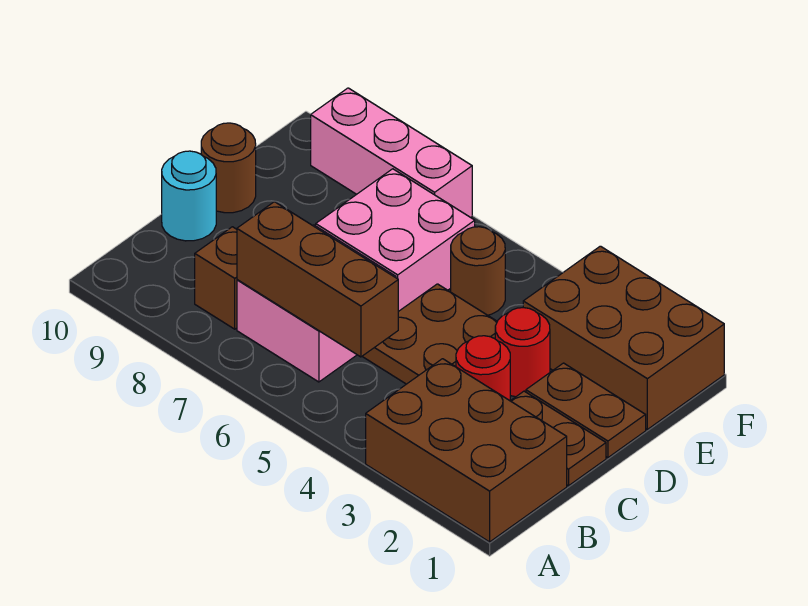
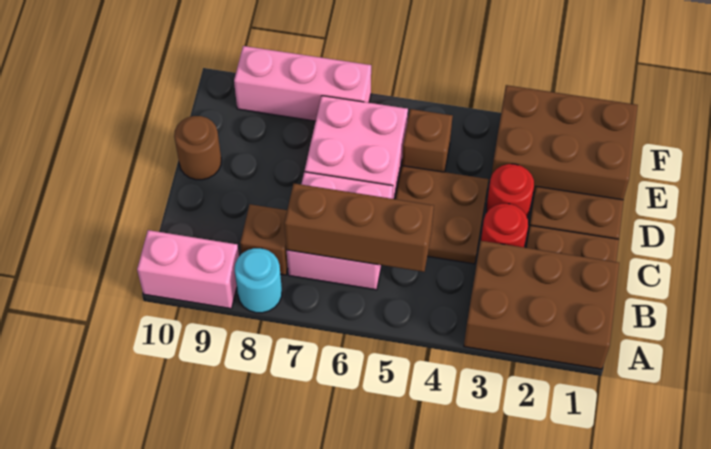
none -> pink brick A9:A10 level 1
cyan round brick C10 level 1 -> cyan round brick A8 level 1
brown round brick E5 level 1 -> brown brick E5 level 1

